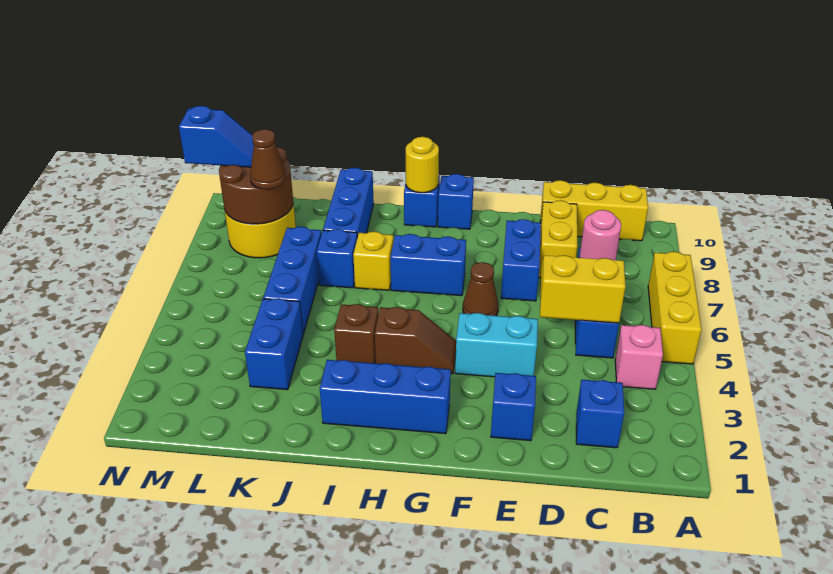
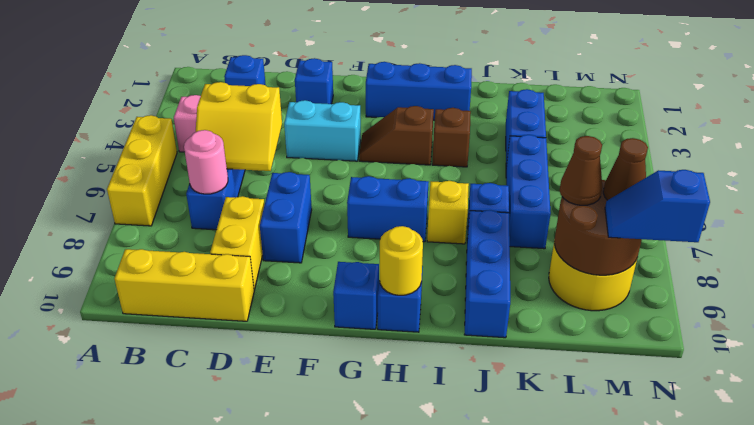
brown cone F6 level 1 -> brown cone M8 level 3

